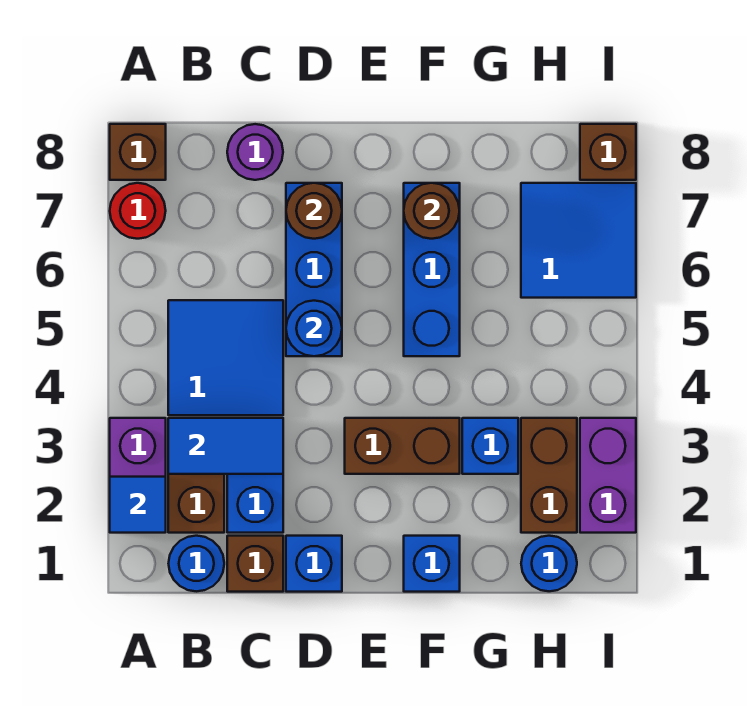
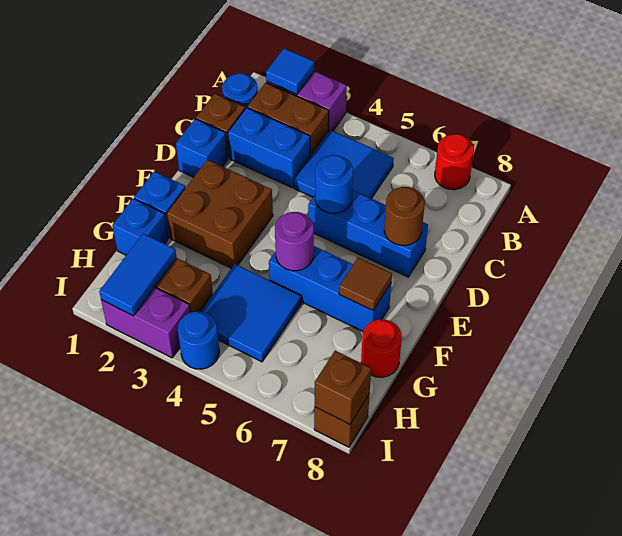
brown brick A8 level 1 -> brown brick I8 level 2
blue tile B3:C3 level 2 -> blue tile H2:I2 level 2
purple round brick C8 level 1 -> purple round brick F5 level 2
brown brick E3:F3 level 1 -> brown brick E2:F3 level 1
brown round brick F7 level 2 -> brown tile F7 level 2
blue brick G3 level 1 -> blue brick G1 level 1
none -> red round brick G8 level 1
blue round brick H1 level 1 -> blue round brick I4 level 1
blue tile H6:I7 level 1 -> blue tile G4:H5 level 1

